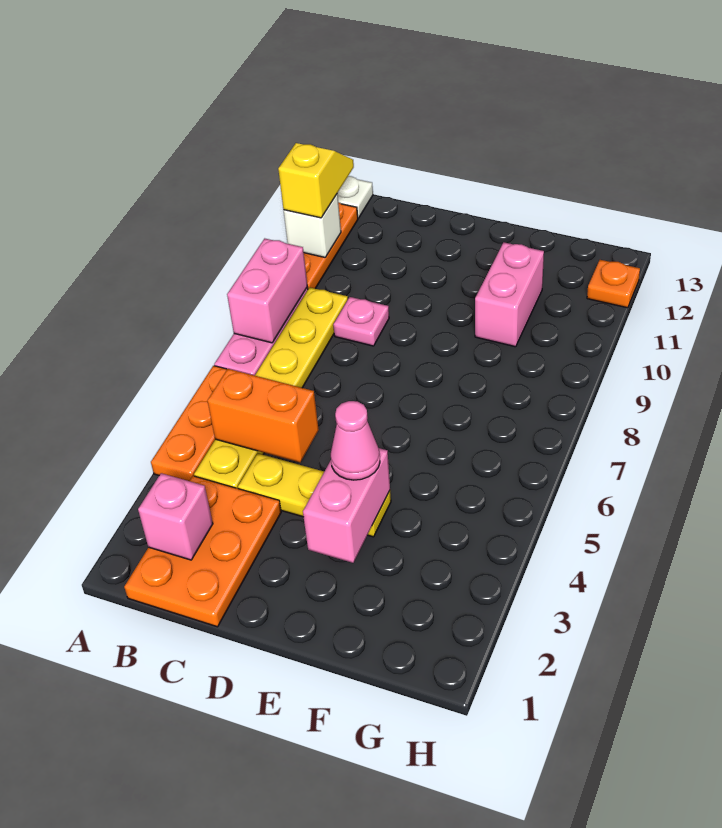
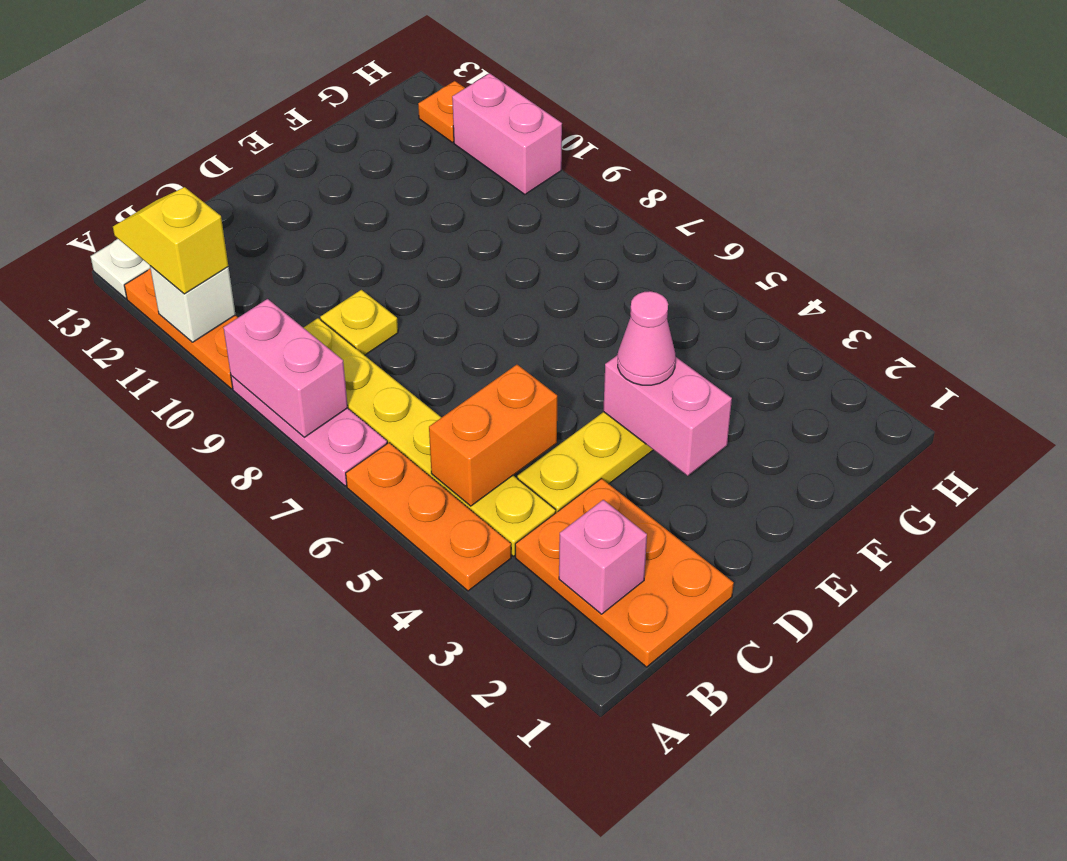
pink plate C9 level 1 -> yellow plate C9 level 1
pink brick F10:F11 level 1 -> pink brick H10:H11 level 1

